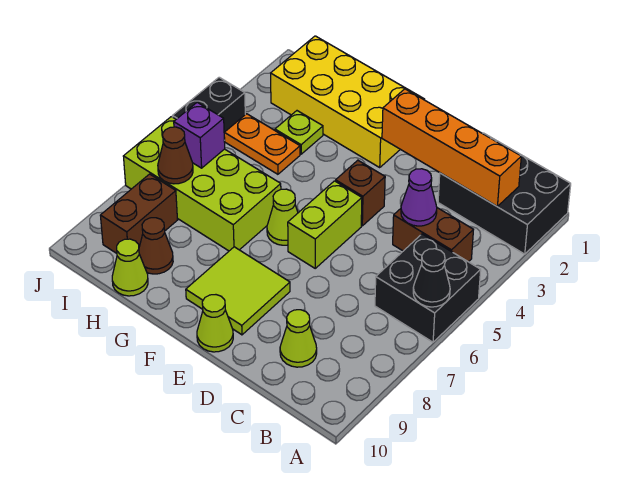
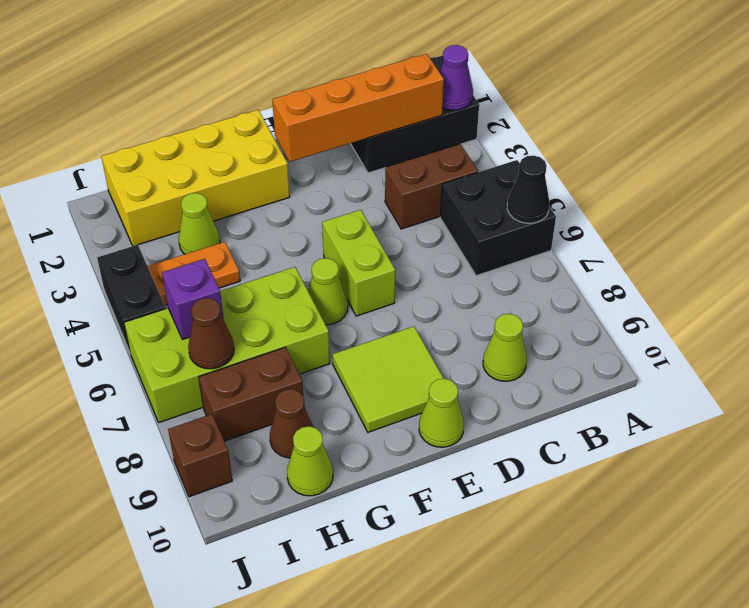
purple cone C4 level 2 -> purple cone A2 level 2
brown brick E4 level 1 -> brown brick J9 level 1
lime plate H3 level 1 -> lime cone H3 level 1
brown brick I8:I9 level 1 -> brown brick H8:I8 level 1

